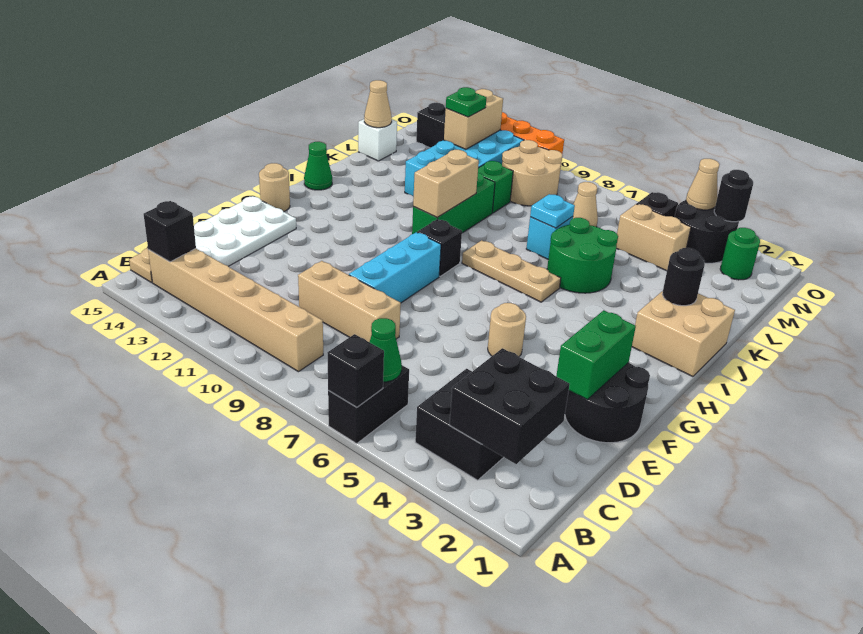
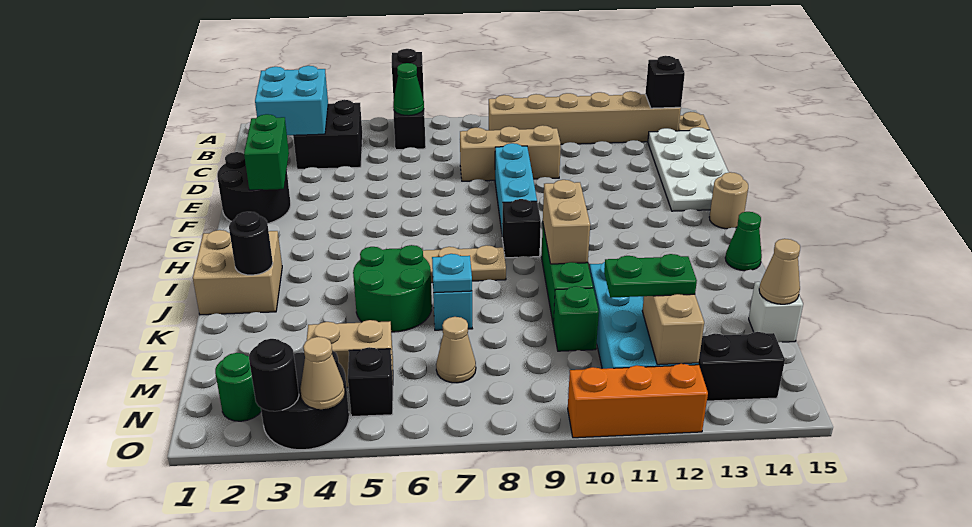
black brick B2:C3 level 2 -> cyan brick B2:C3 level 2
tan round brick F5 level 1 -> none
tan round brick M9:N10 level 1 -> none
green plate M12 level 3 -> green plate M11:M12 level 3

